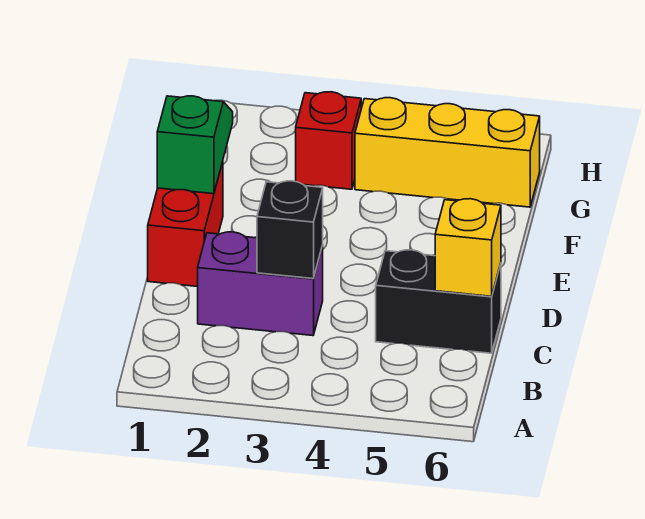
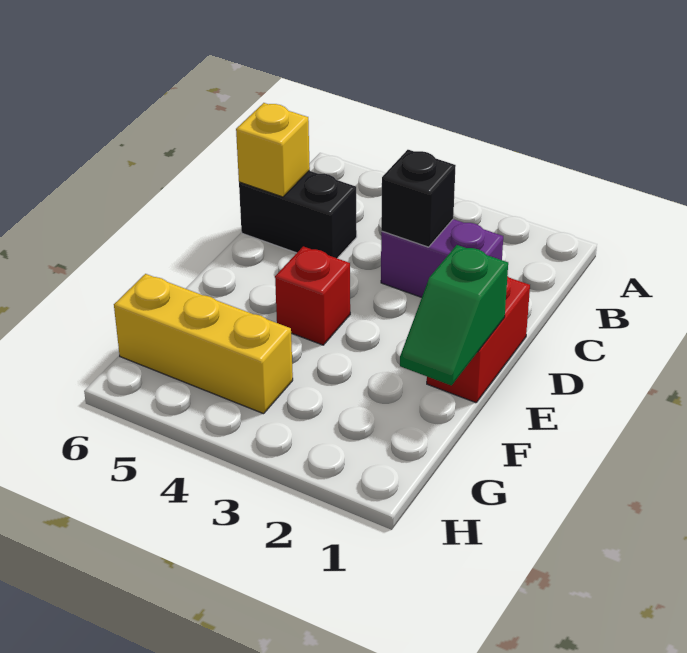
red brick G3 level 1 -> red brick E4 level 1

